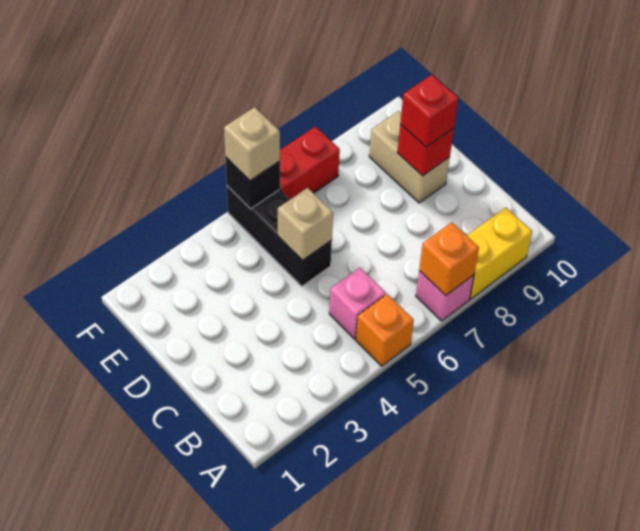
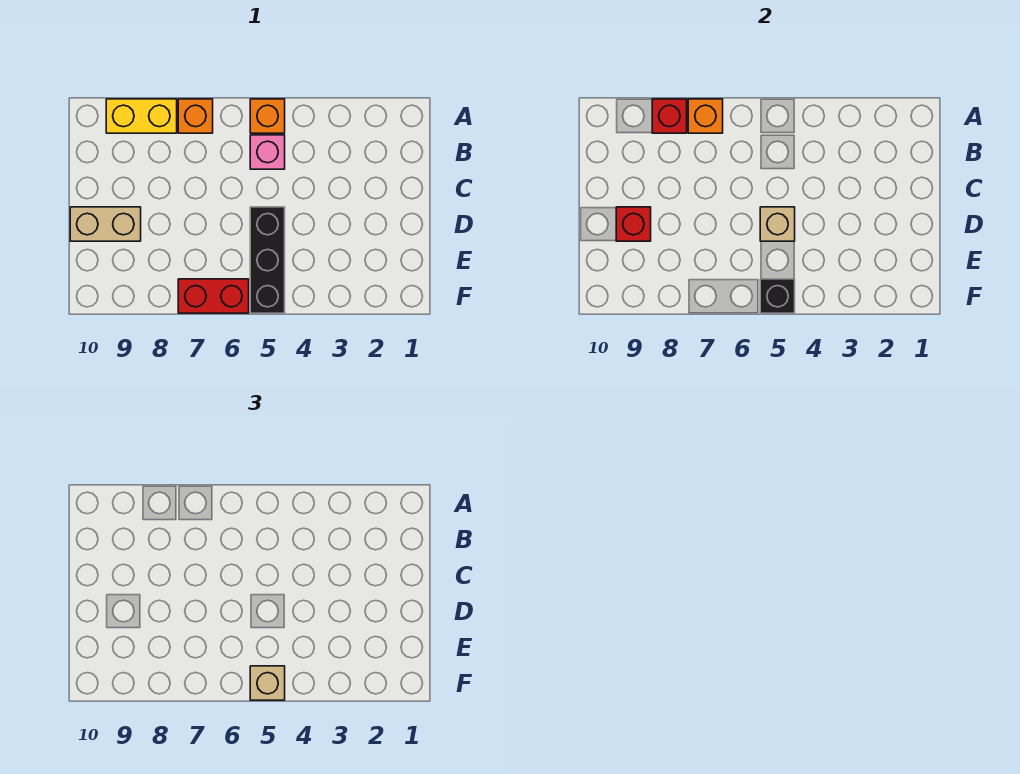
pink brick A7 level 1 -> orange brick A7 level 1
tan brick D9:E9 level 1 -> tan brick D9:D10 level 1
red brick D9 level 3 -> red brick A8 level 2

